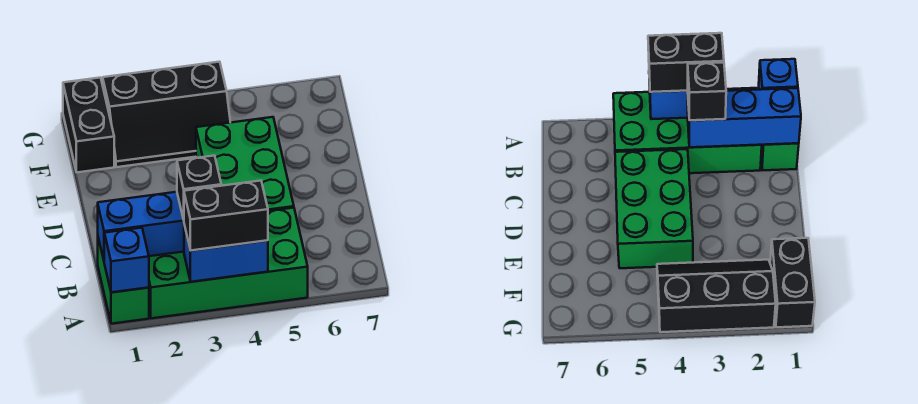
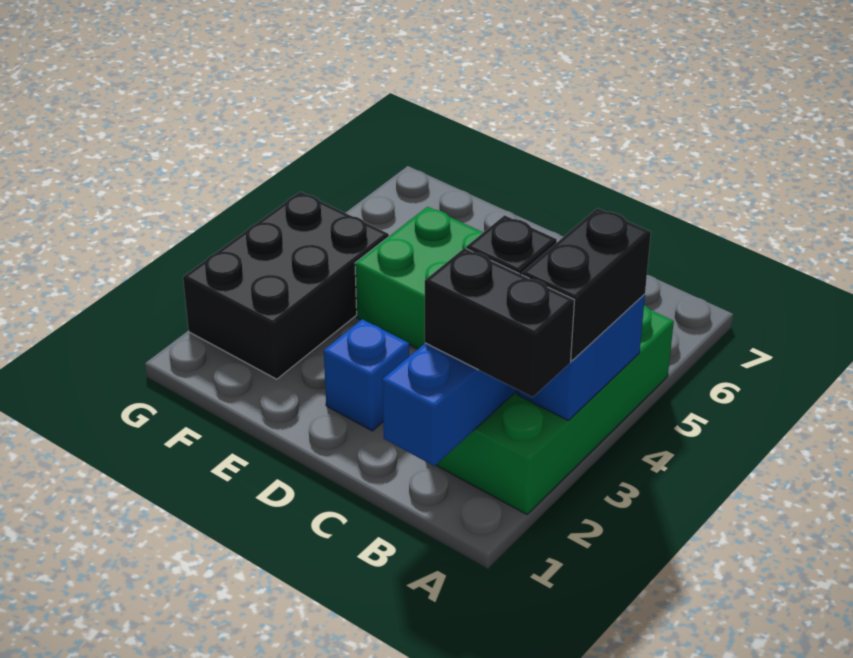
green brick A1:B1 level 1 -> none
blue brick A1 level 2 -> blue brick D2 level 1
black brick F1:G1 level 1 -> black brick A2:B2 level 3
black slope F2:G4 level 1 top G -> black brick F2:G4 level 1

